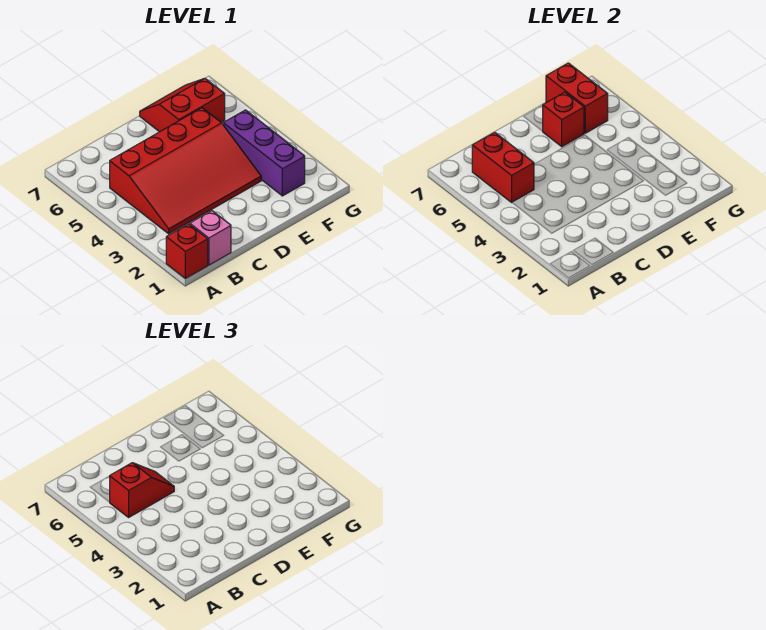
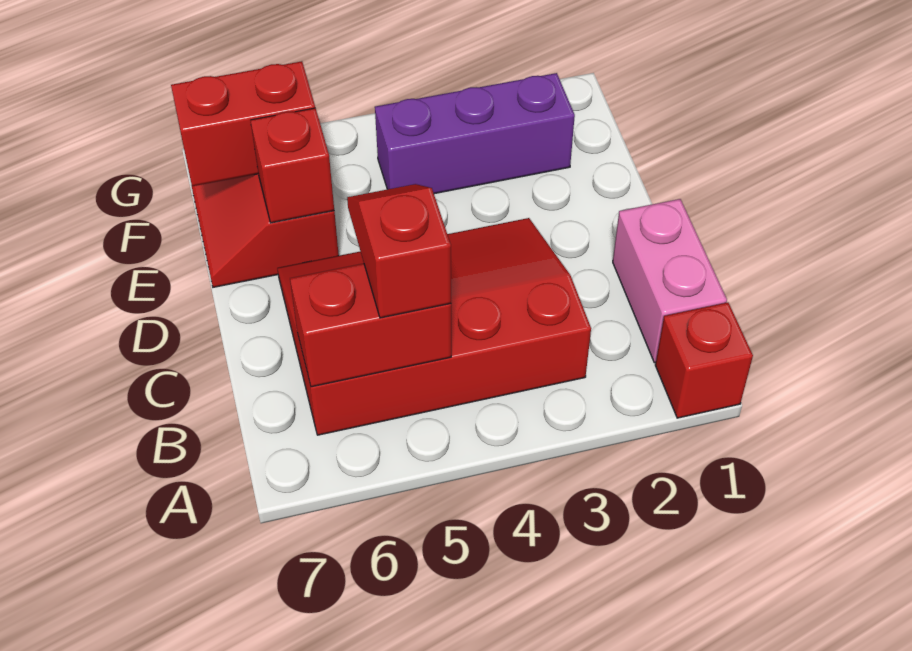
pink brick B1 level 1 -> pink brick B1:C1 level 1
red slope B3:E5 level 1 top 5 -> red slope B3:D6 level 1 top B

